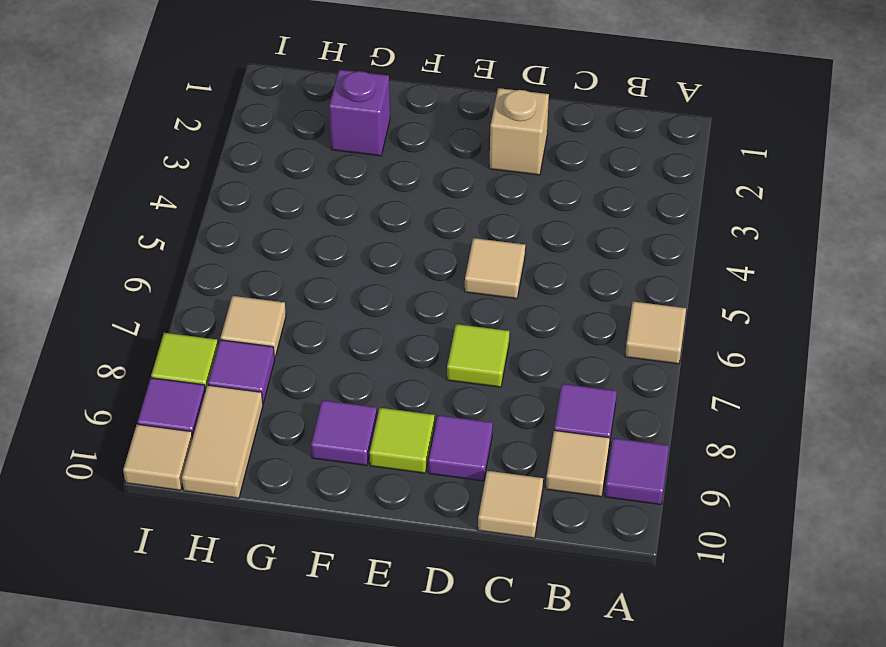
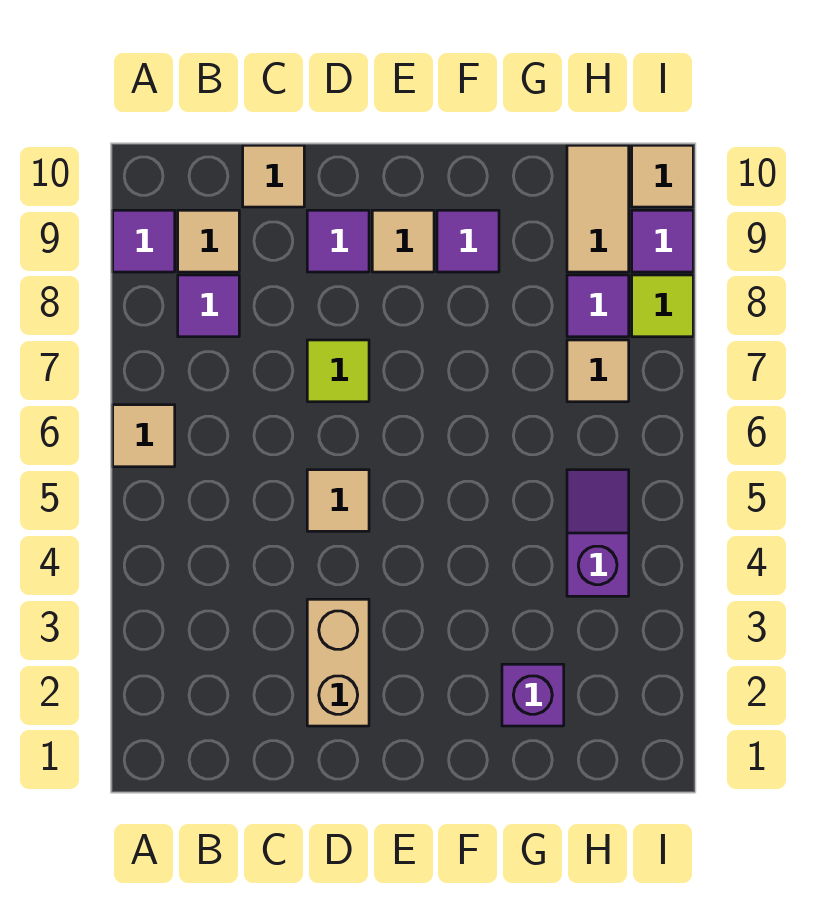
tan brick D2 level 1 -> tan brick D2:D3 level 1
lime tile E9 level 1 -> tan tile E9 level 1
none -> purple slope H4:H5 level 1 top 4

